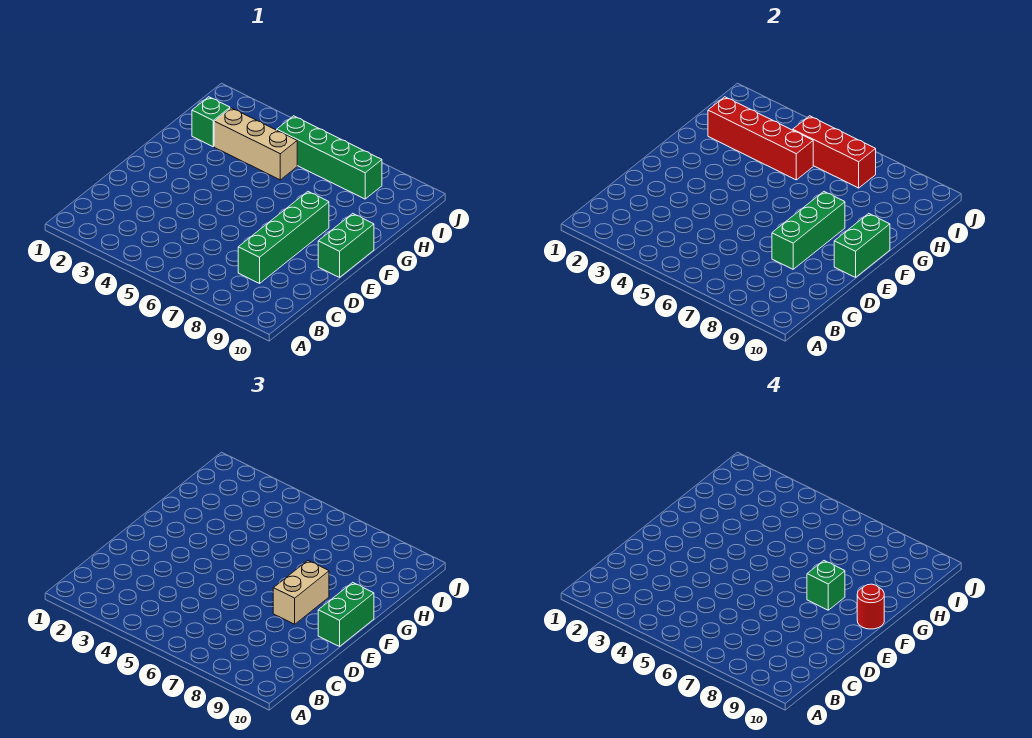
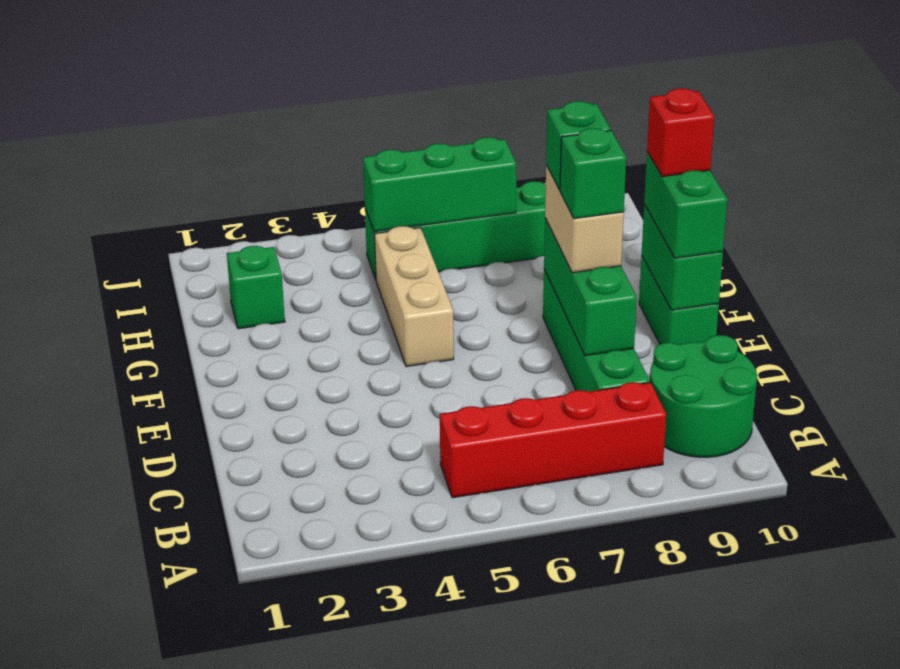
none -> green round brick B9:C10 level 1
none -> green brick E8 level 4
red round brick F10 level 4 -> red brick F10 level 4
red brick H2:H5 level 2 -> red brick B5:B8 level 1
tan brick H3:H5 level 1 -> tan brick F5:H5 level 1
red brick I5:I7 level 2 -> green brick I5:I7 level 2

